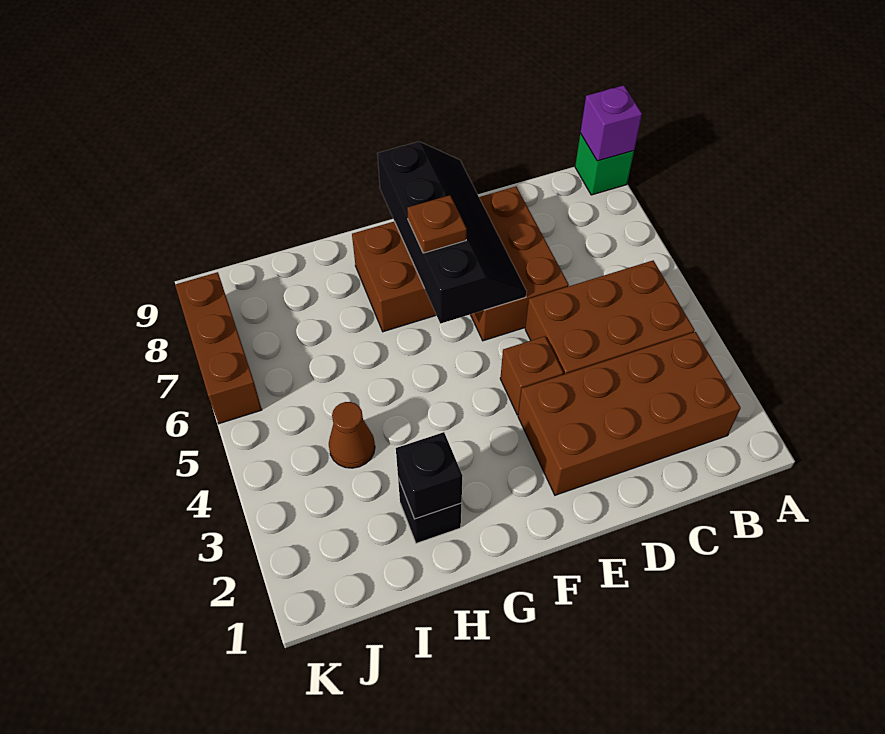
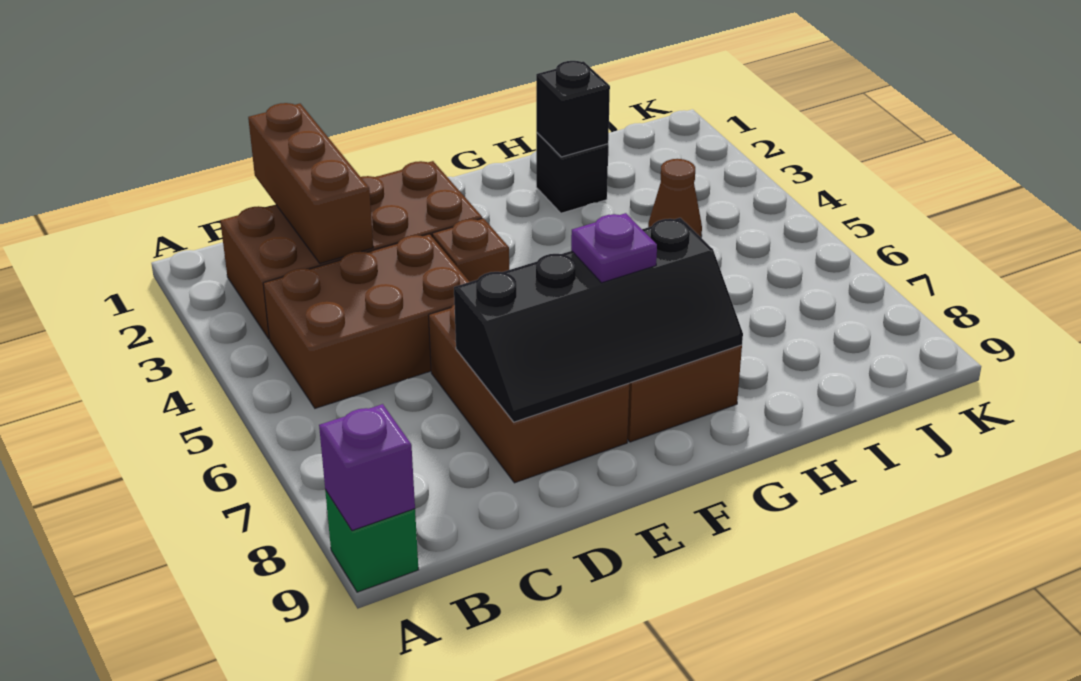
black slope E6:F9 level 2 top F -> black slope D7:G8 level 2 top 7
brown plate F7 level 3 -> purple plate F7 level 3
brown brick K6:K8 level 1 -> brown brick C1:C3 level 2

